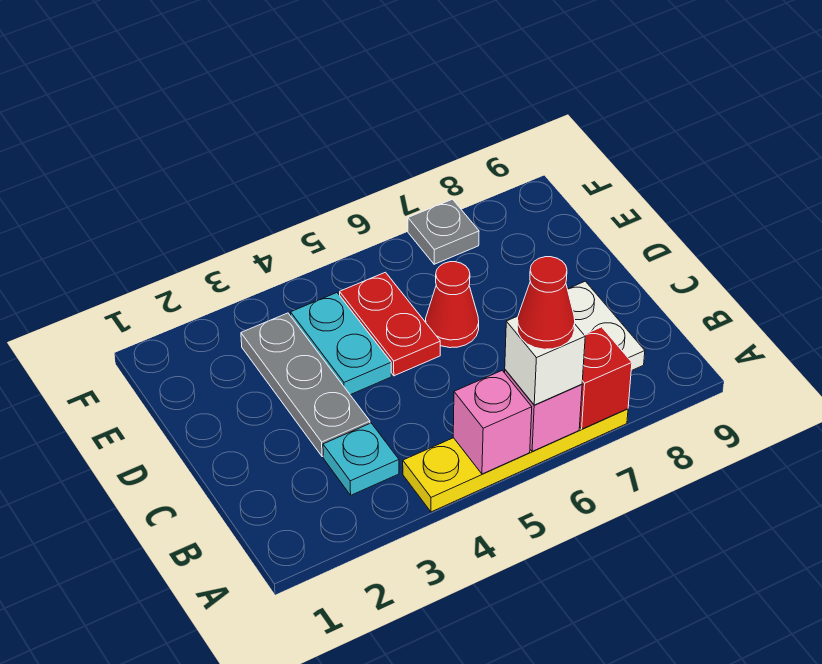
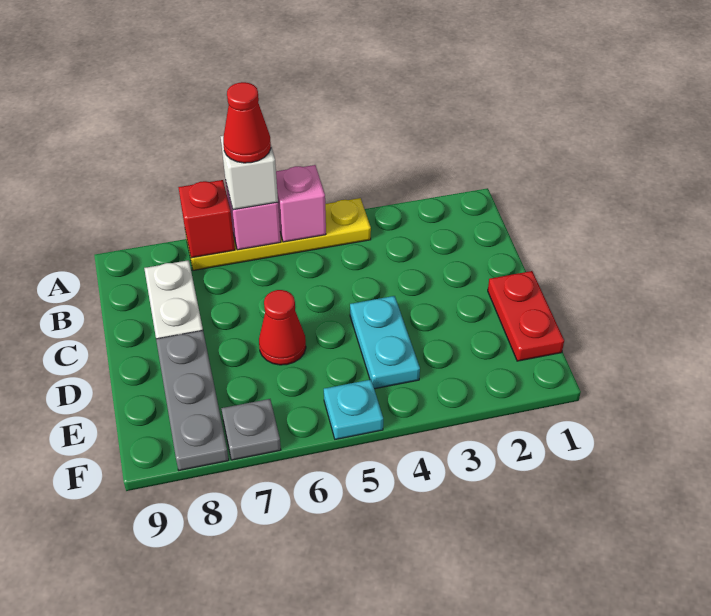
cyan plate B3 level 1 -> cyan plate F5 level 1
grey plate C3:E3 level 1 -> grey plate D8:F8 level 1
red plate D5:E5 level 1 -> red plate D1:E1 level 1

